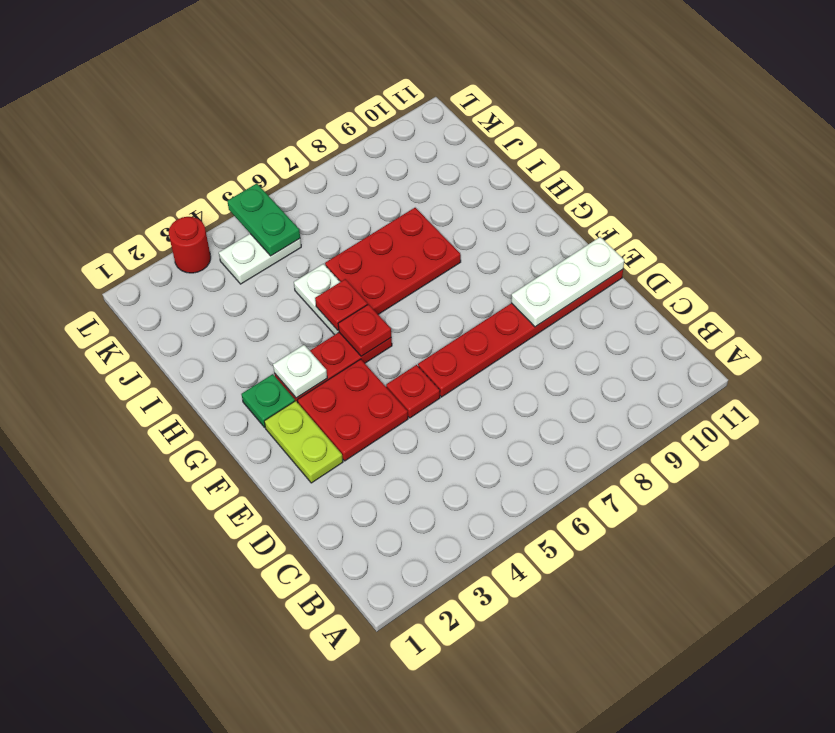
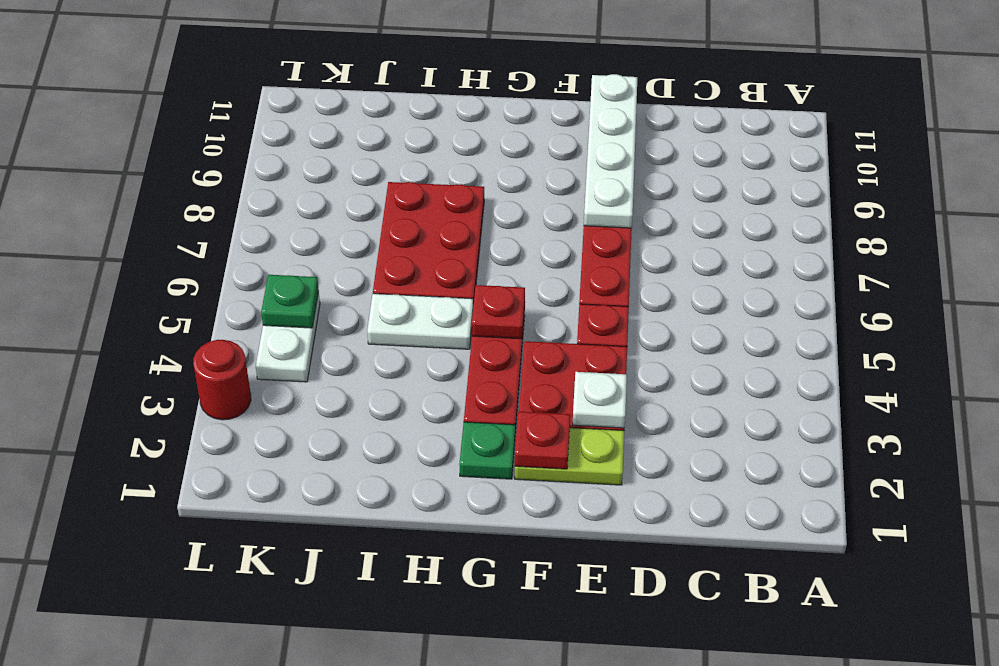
white plate E9:E11 level 2 -> white plate E8:E11 level 2
white plate G3 level 2 -> white plate E3 level 2
red plate H5 level 2 -> red plate F2 level 2
green plate K5:L5 level 2 -> green plate K5 level 2

